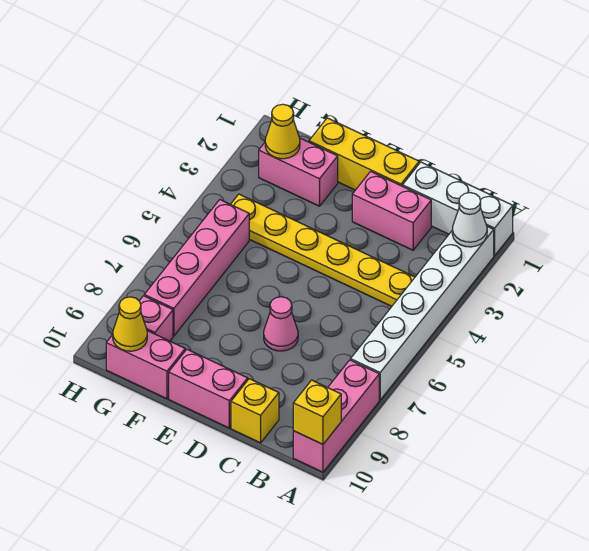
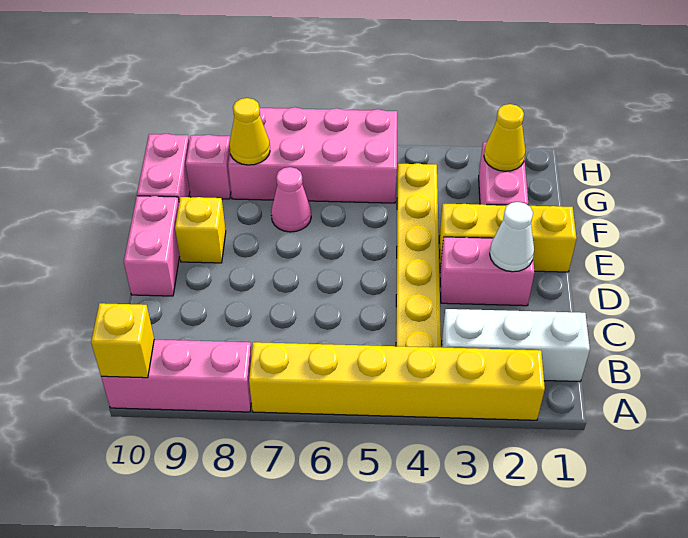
white brick A1:C1 level 1 -> white brick B1:B3 level 1
white brick A2:A7 level 1 -> yellow brick A2:A7 level 1
white cone A2 level 2 -> white cone D2 level 2
pink brick C2:D2 level 1 -> pink brick D2:D3 level 1
yellow brick C10 level 1 -> yellow brick E9 level 1
yellow brick D1:F1 level 1 -> yellow brick E1:E3 level 1
pink cone D7 level 1 -> pink cone F7 level 1
pink brick G5:G8 level 1 -> pink brick G5:H8 level 1
yellow cone G10 level 2 -> yellow cone G8 level 2

